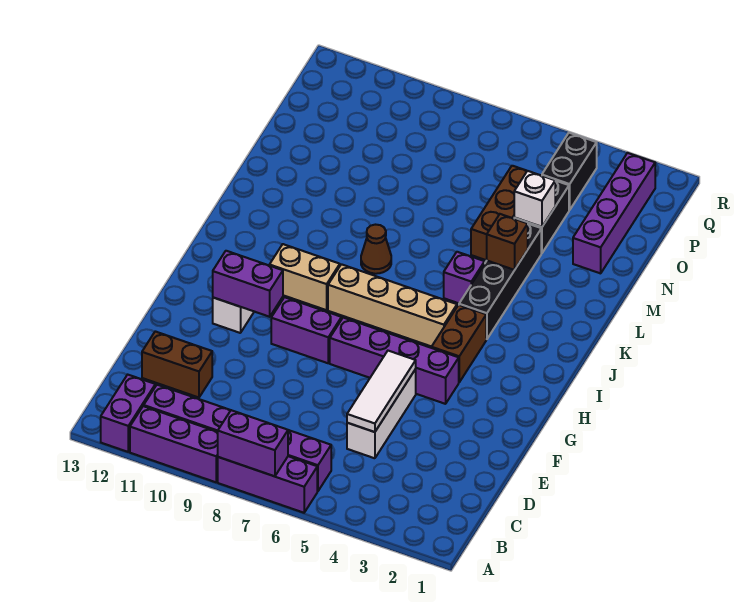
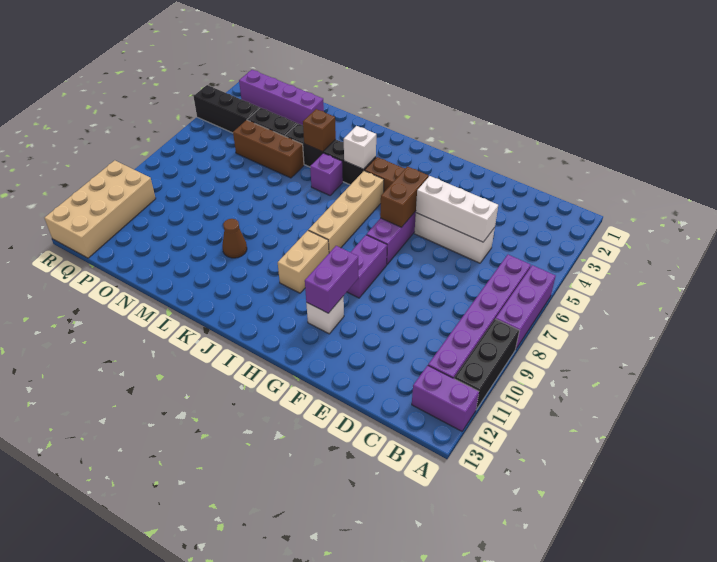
purple brick A7:A8 level 2 -> none
purple brick A9:A11 level 1 -> black brick A9:A11 level 1
white tile D5:F5 level 2 -> white brick D5:F5 level 2
brown brick D11:D12 level 1 -> brown brick G5:G6 level 2
brown cone K8 level 1 -> brown cone L10 level 1
white brick N4 level 2 -> white brick J4 level 2
black brick P4:Q4 level 1 -> black brick P4:R4 level 1
none -> tan brick Q10:R13 level 1

